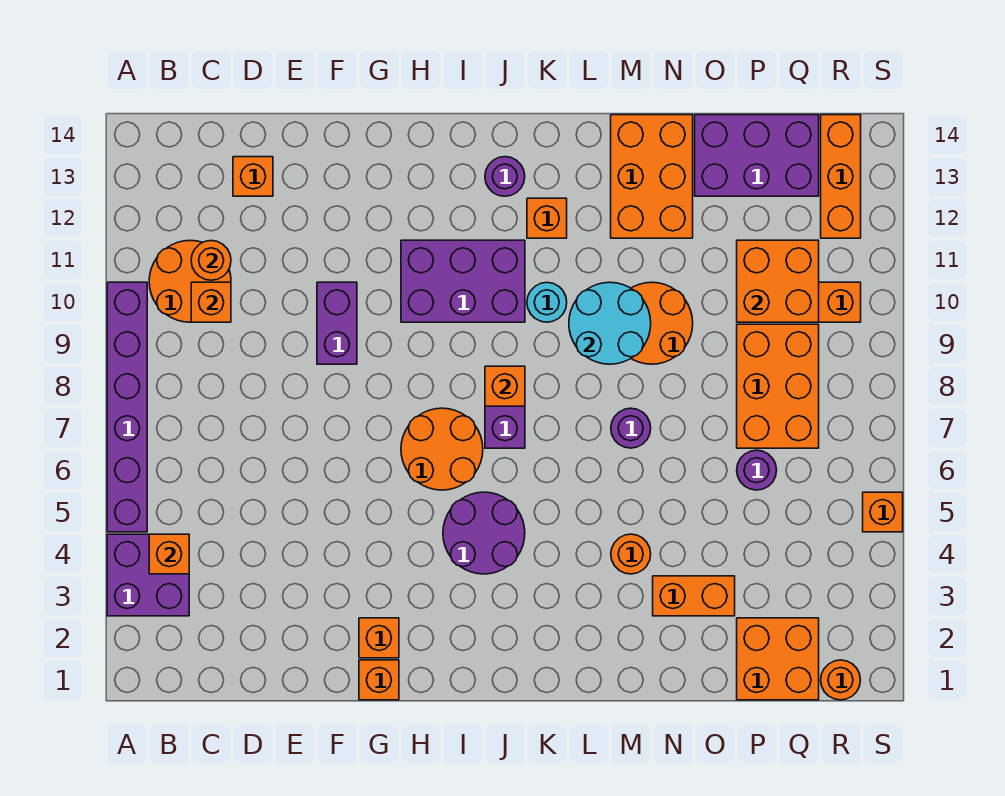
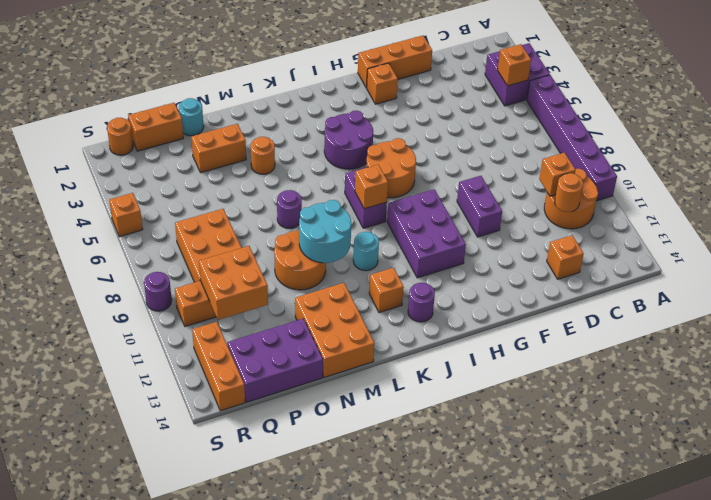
orange brick G1 level 1 -> orange brick E1:G1 level 1
purple brick H10:J11 level 1 -> purple brick H9:I11 level 1
none -> cyan round brick O1 level 1
orange brick P1:Q2 level 1 -> orange brick P1:Q1 level 1
purple round brick P6 level 1 -> purple round brick S9 level 1

